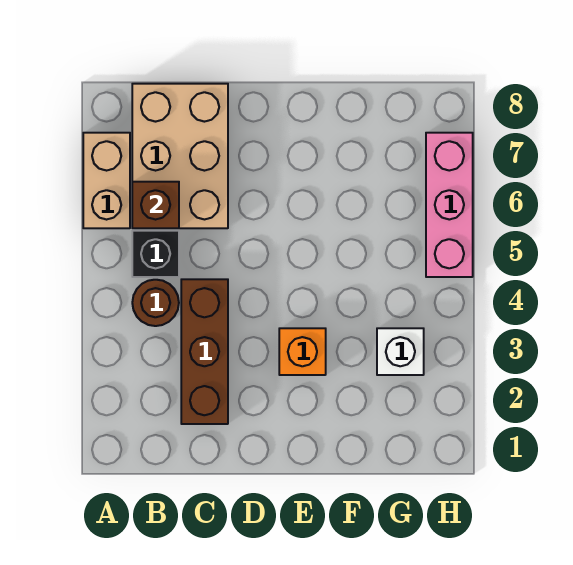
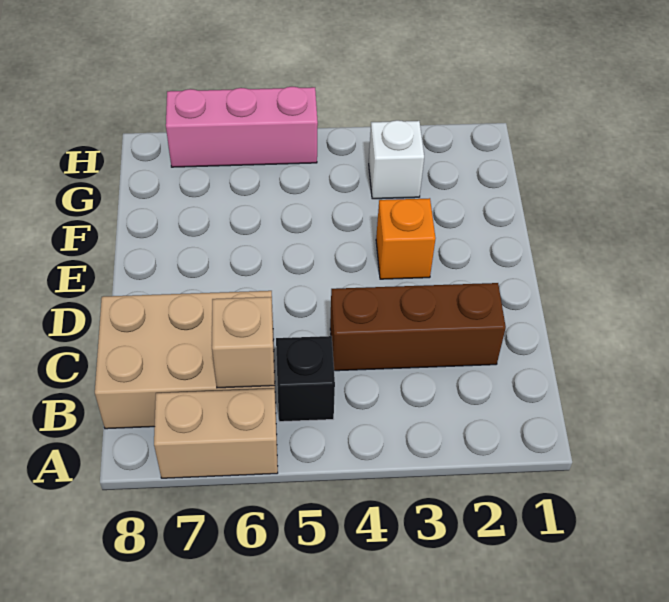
brown round brick B4 level 1 -> none
brown brick B6 level 2 -> tan brick B6 level 2

